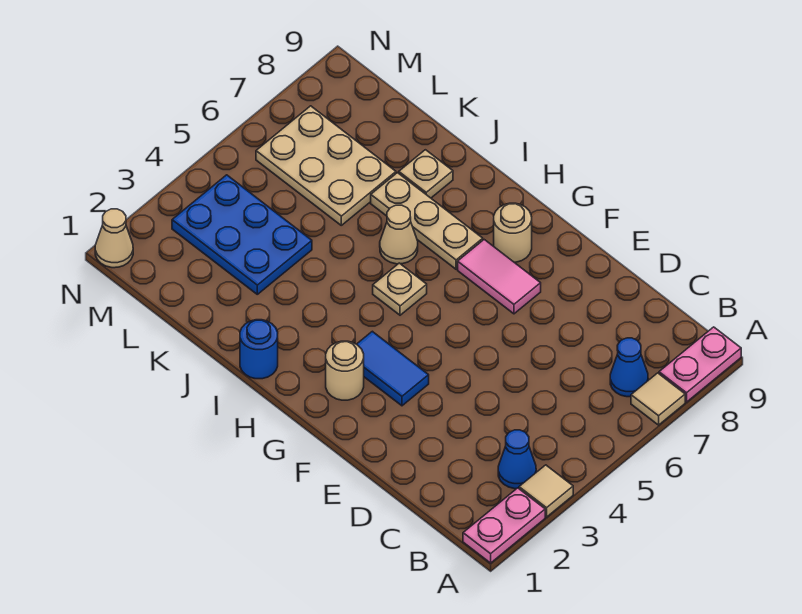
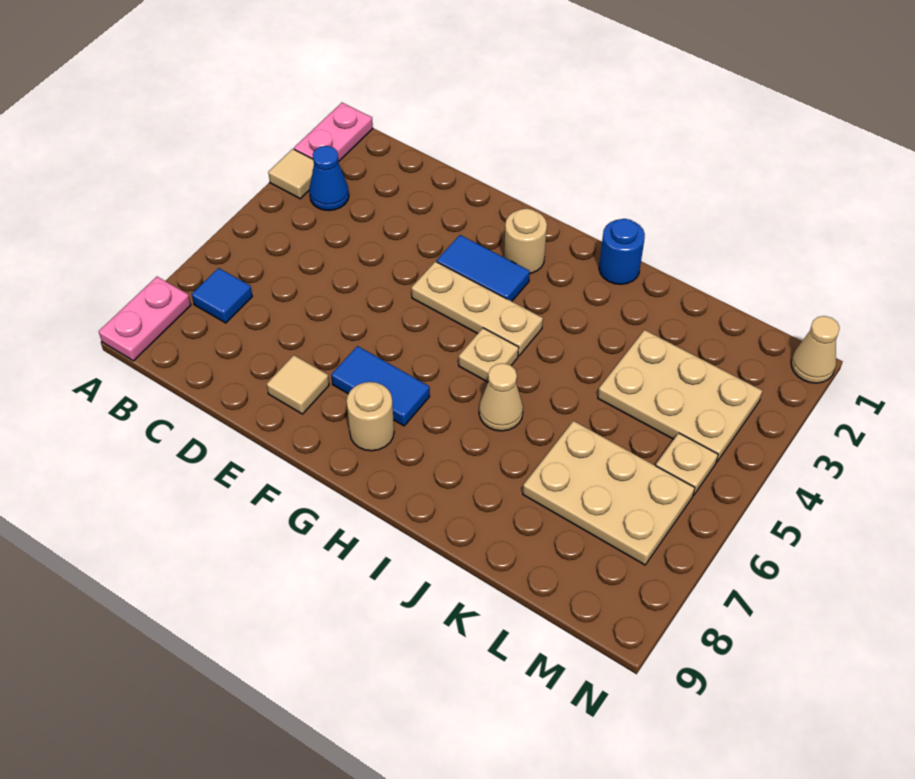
tan tile A7 level 1 -> tan tile E8 level 1
blue cone B7 level 1 -> blue tile B7 level 1
pink tile F7:G7 level 1 -> blue tile F7:G7 level 1
tan plate H7:J7 level 1 -> tan plate F4:H4 level 1
tan plate J8 level 1 -> tan plate M5 level 1
blue plate K3:M4 level 1 -> tan plate K3:M4 level 1

